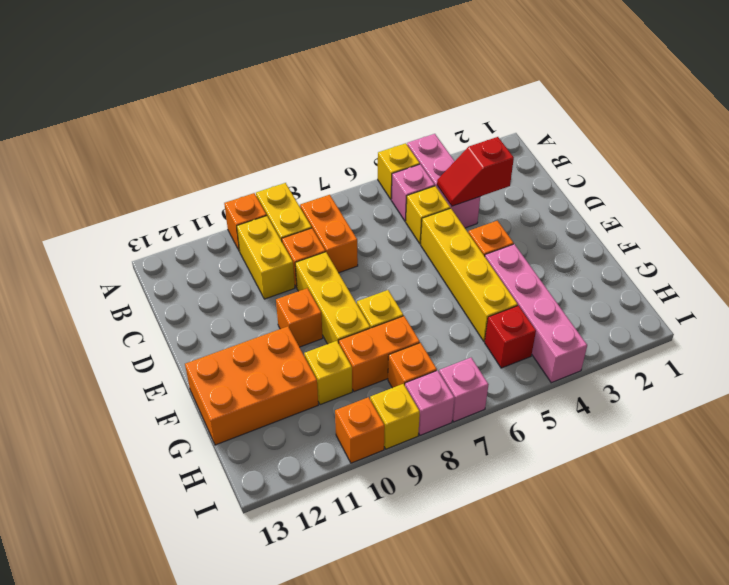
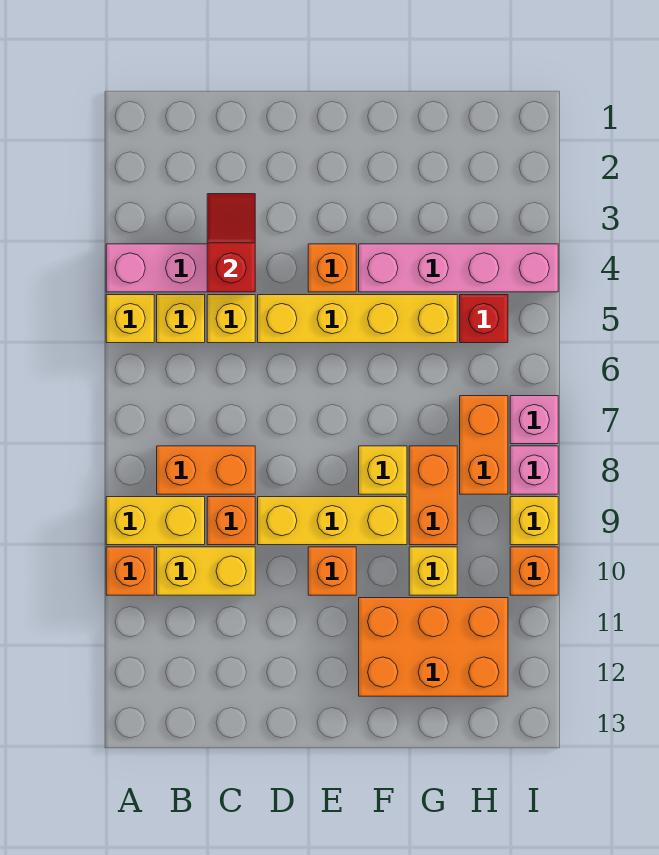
pink brick B5 level 1 -> yellow brick B5 level 1
red slope C3:C4 level 2 top 3 -> red slope C3:C4 level 2 top 4
orange brick F11:G13 level 1 -> orange brick F11:H12 level 1
orange brick H8 level 1 -> orange brick H7:H8 level 1

